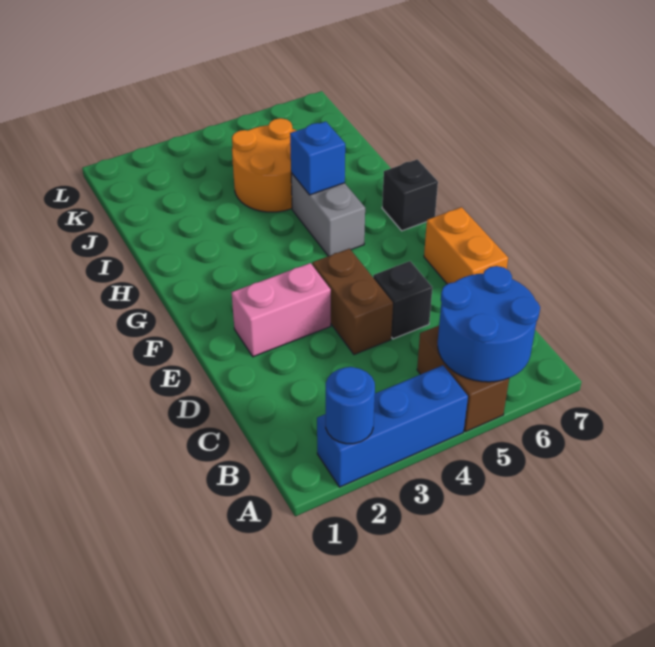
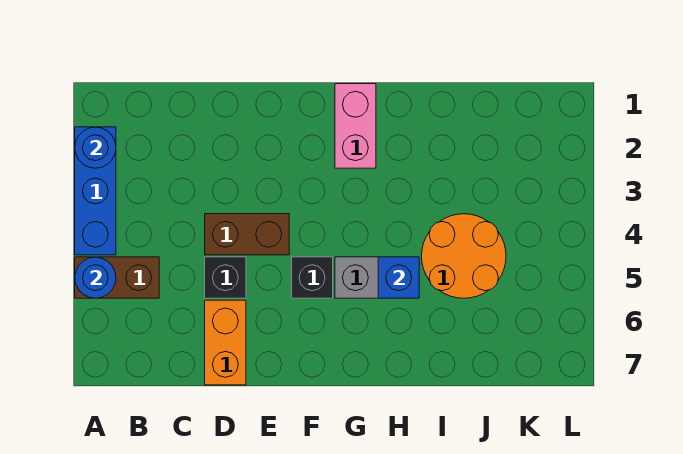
blue round brick A5:B6 level 2 -> blue round brick A5 level 2
orange brick D7:E7 level 1 -> orange brick D6:D7 level 1
pink brick E2:E3 level 1 -> pink brick G1:G2 level 1
black brick G7 level 1 -> black brick F5 level 1

